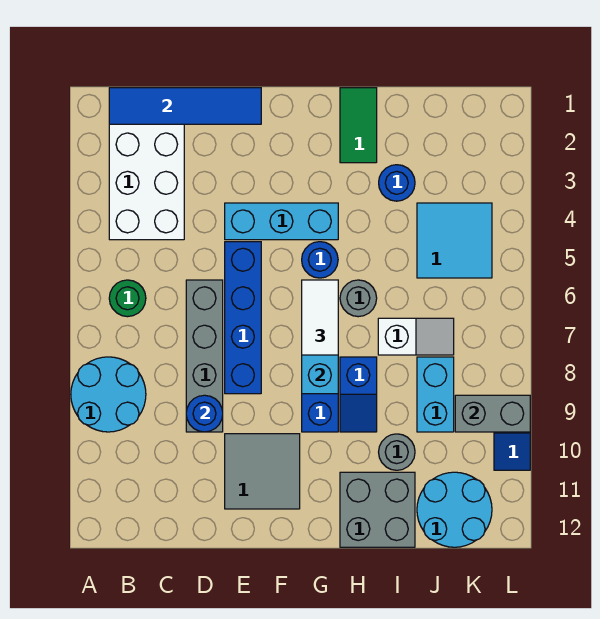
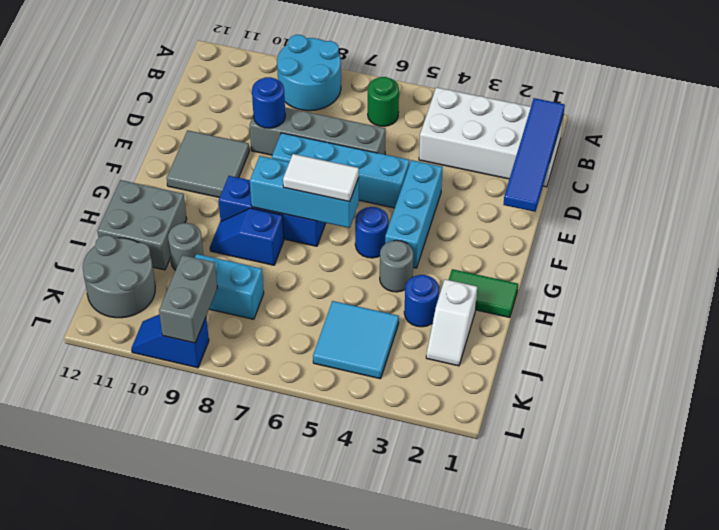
blue brick E5:E8 level 1 -> cyan brick E5:E8 level 1
grey round brick H6 level 1 -> grey round brick H4 level 1
white slope I7:J7 level 1 top I -> white slope I2:J2 level 1 top I
cyan round brick J11:K12 level 1 -> grey round brick J11:K12 level 1

